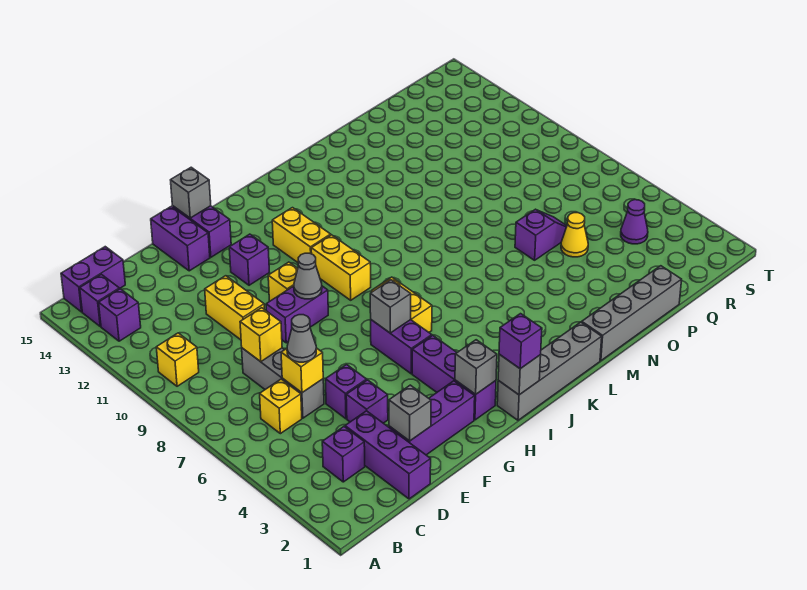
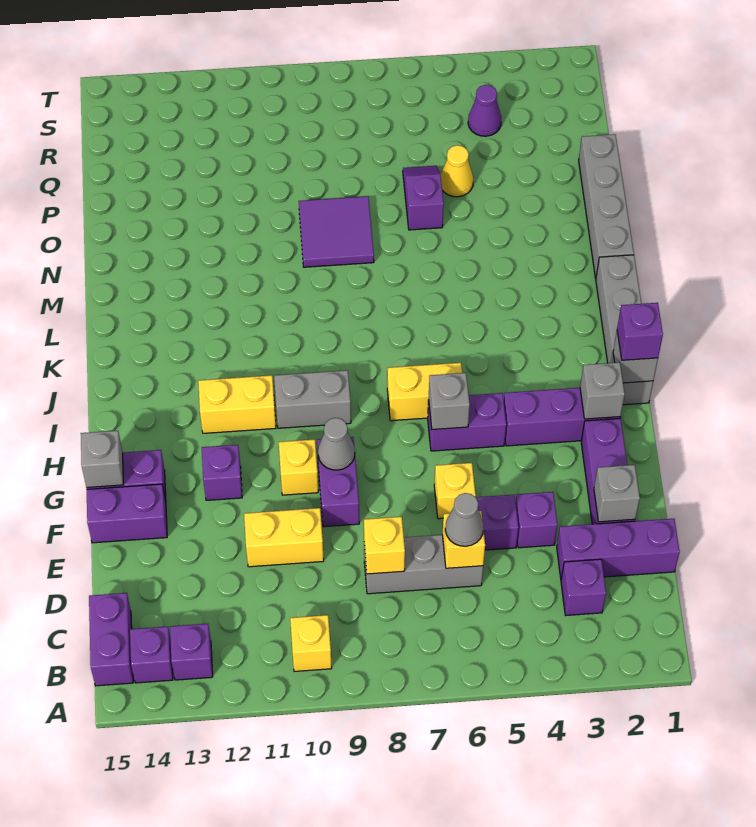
yellow brick C6 level 1 -> yellow brick F6 level 1
yellow brick I9:I10 level 1 -> grey brick I9:I10 level 1
none -> purple tile N8:O9 level 1

